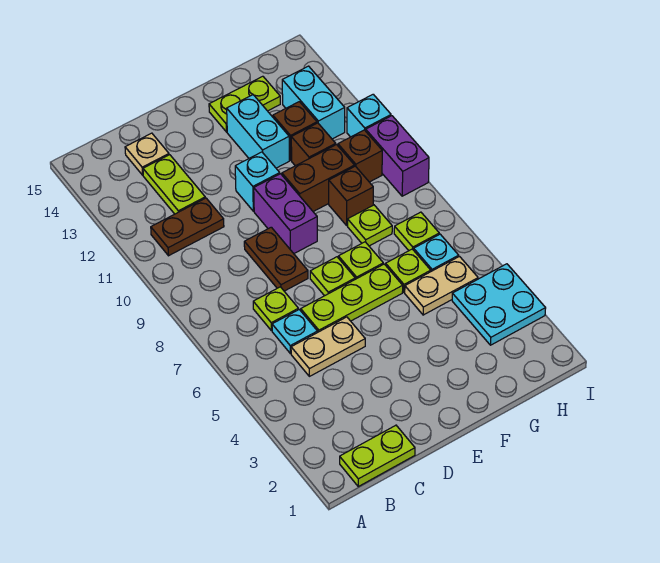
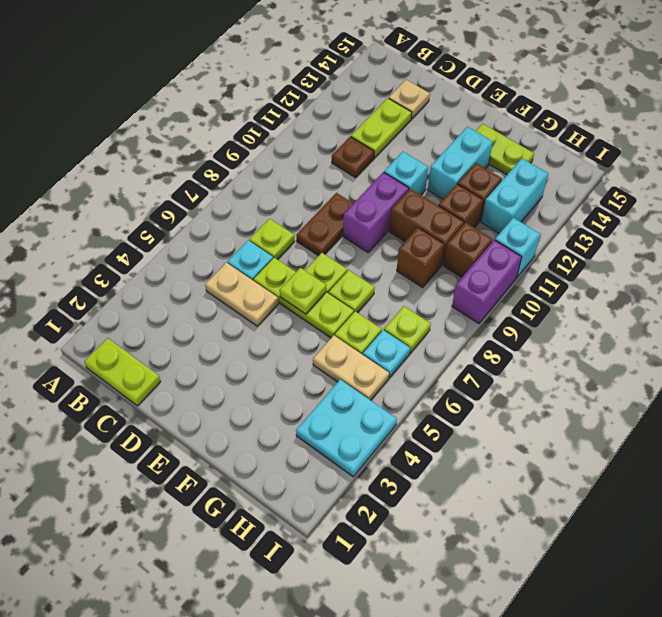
brown plate B11:C11 level 1 -> brown plate C11 level 1
lime plate G8 level 1 -> lime plate E6 level 2

